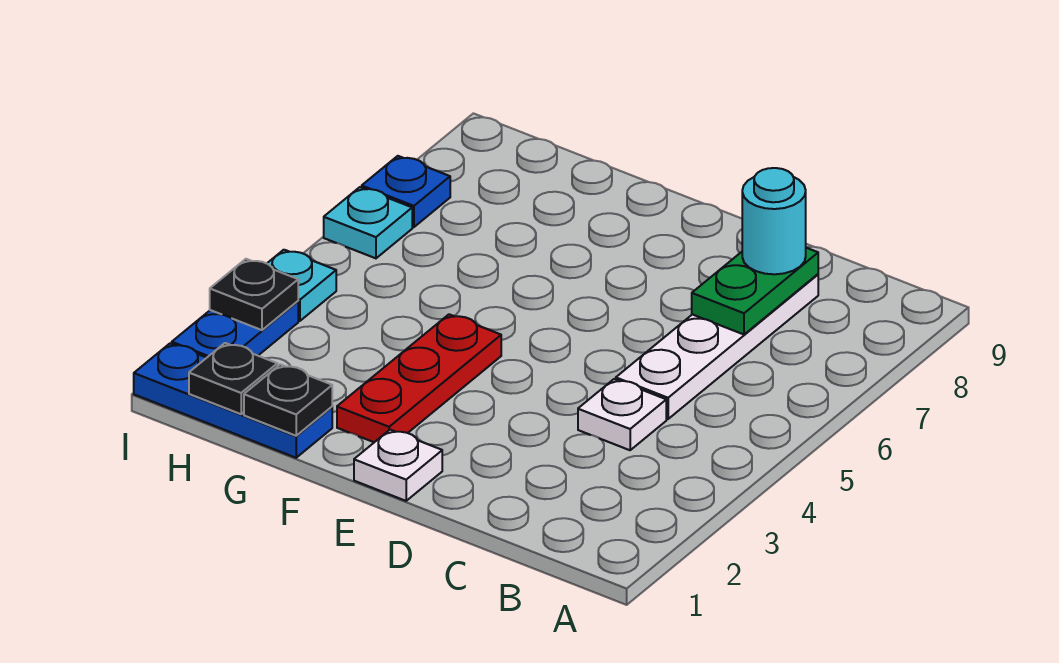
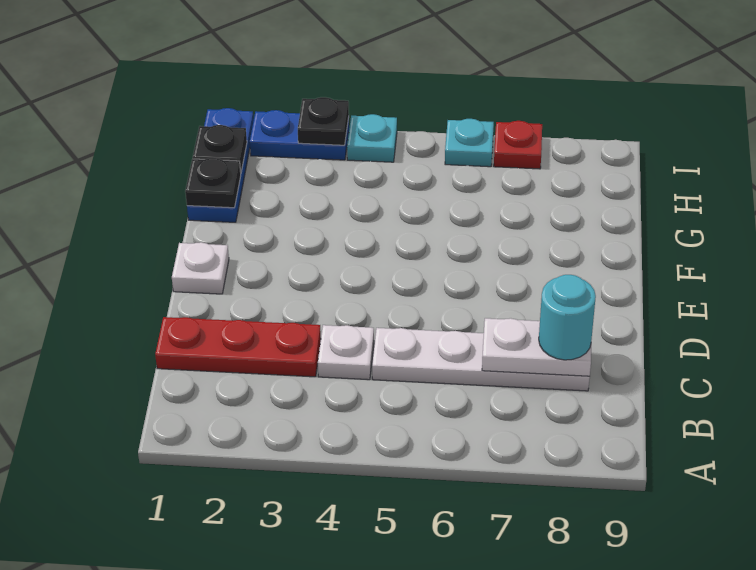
green plate C7:C8 level 2 -> white plate C7:C8 level 2
red plate F2:F4 level 1 -> red plate C1:C3 level 1
blue plate I7 level 1 -> red plate I7 level 1

